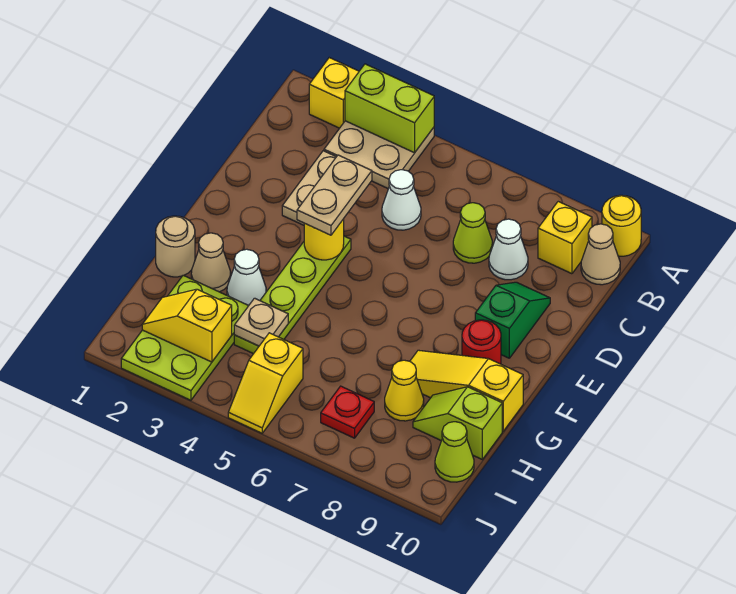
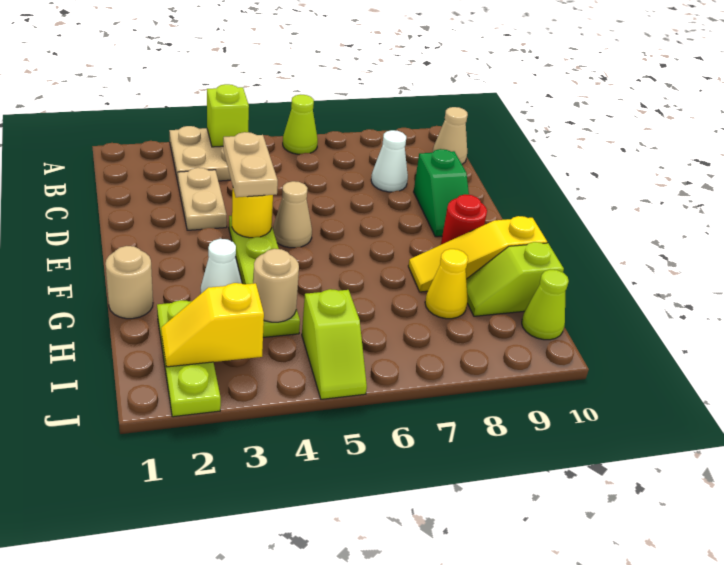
yellow brick A2 level 1 -> none
lime brick A3:A4 level 2 -> lime brick A4 level 2
yellow round brick A10 level 1 -> none
yellow brick B9 level 1 -> none
white cone C5 level 1 -> none
lime cone C7 level 1 -> lime cone A6 level 1
green slope D9:E9 level 1 top E -> green slope D9:E9 level 1 top D
tan cone G2 level 1 -> tan cone E5 level 1
lime plate H2:J3 level 1 -> lime plate H2:J2 level 1
tan plate H4 level 2 -> tan round brick H4 level 2
yellow slope I5:J5 level 1 top I -> lime slope I5:J5 level 1 top I
red plate I7 level 1 -> none

